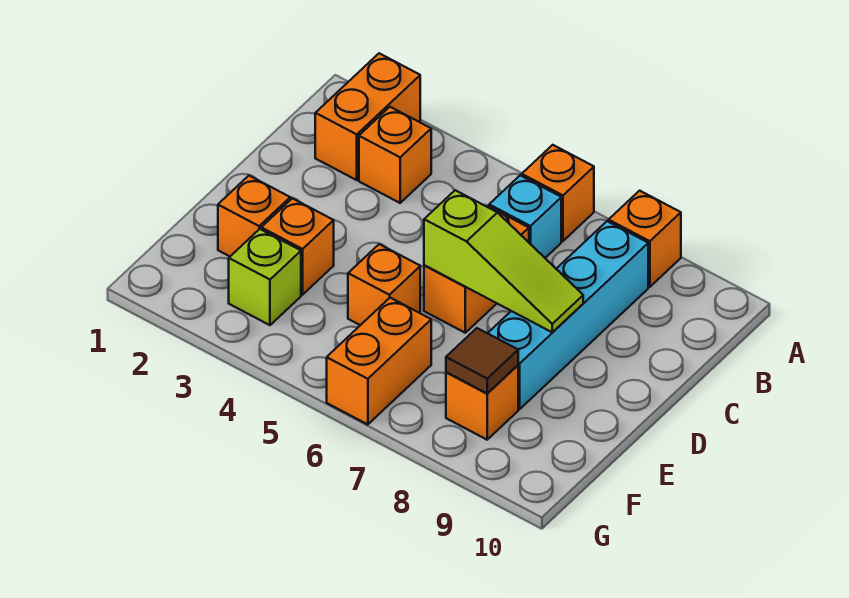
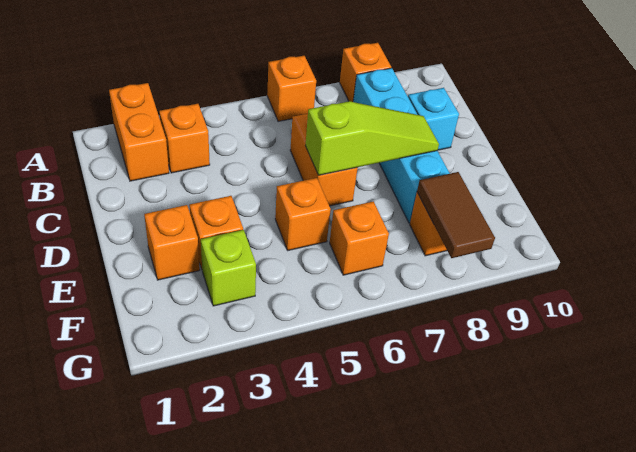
cyan brick B6 level 1 -> cyan brick C9 level 1
orange brick F6:G6 level 1 -> orange brick F6 level 1
brown tile F8 level 2 -> brown tile F8:G8 level 2

